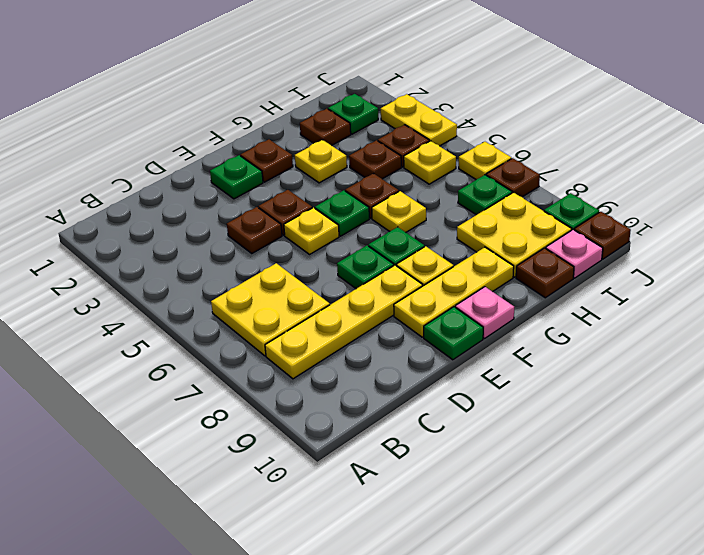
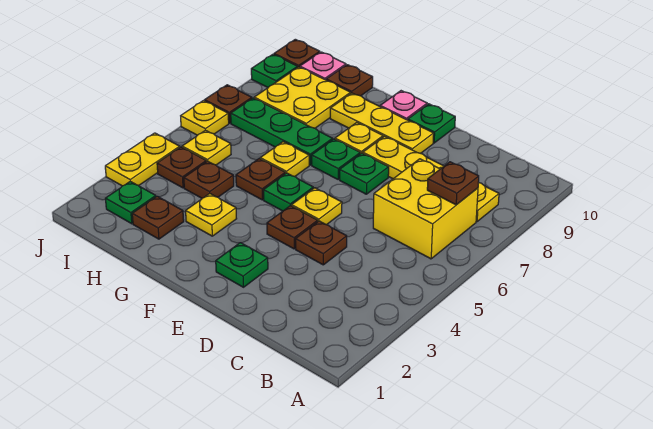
yellow plate B6:C7 level 1 -> yellow brick B6:C7 level 1
brown plate F2 level 1 -> brown plate B7 level 2
green plate I7 level 1 -> green plate G7:I7 level 1

